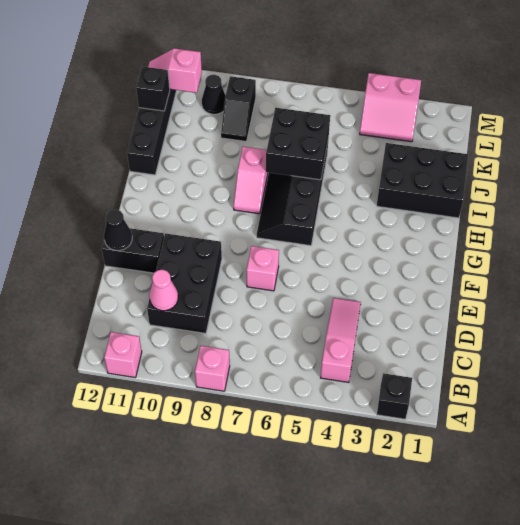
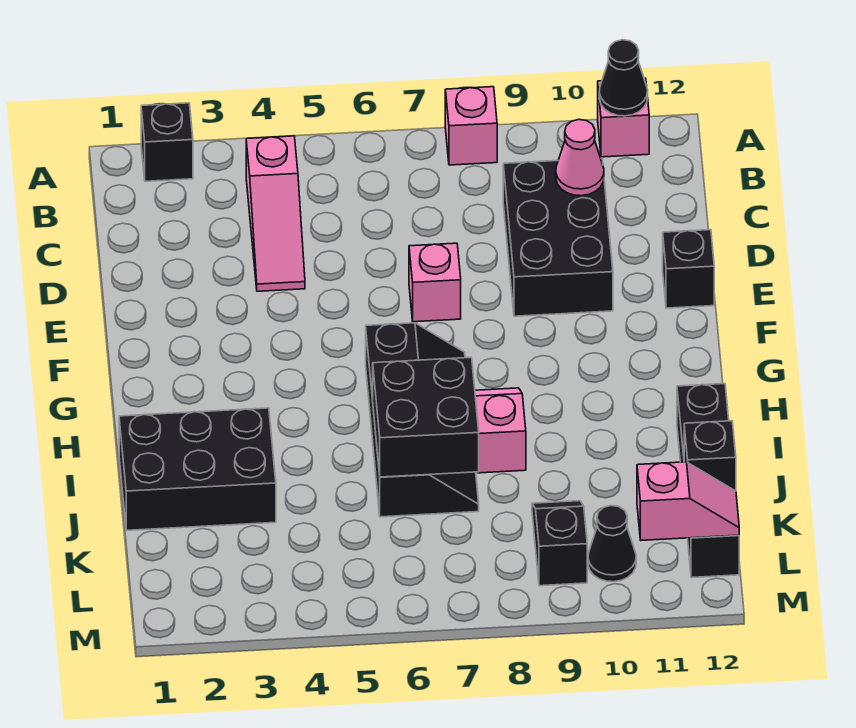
black brick E11:E12 level 1 -> black brick E12 level 1
black cone E12 level 2 -> black cone A11 level 2
pink slope L3:M4 level 1 top M -> none

